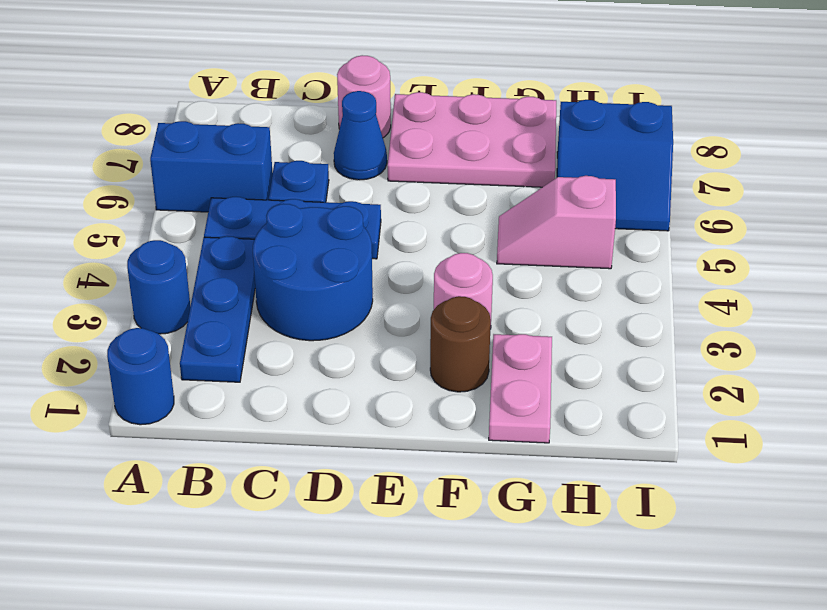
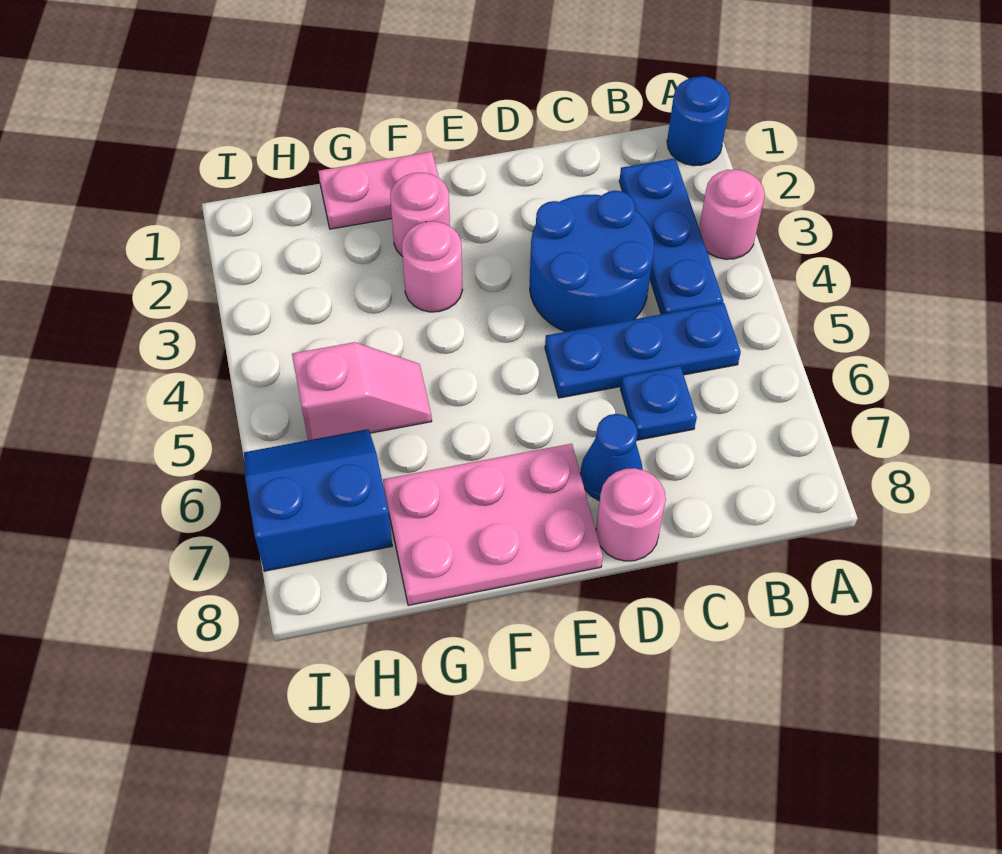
blue round brick A3 level 1 -> pink round brick A3 level 1
blue brick A6:B6 level 1 -> none
brown round brick F2 level 1 -> pink round brick F2 level 1
pink plate G1:G2 level 1 -> pink plate F1:G1 level 1

